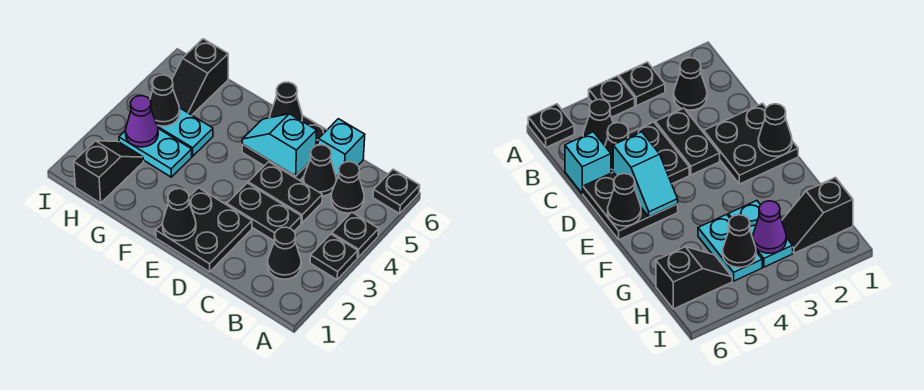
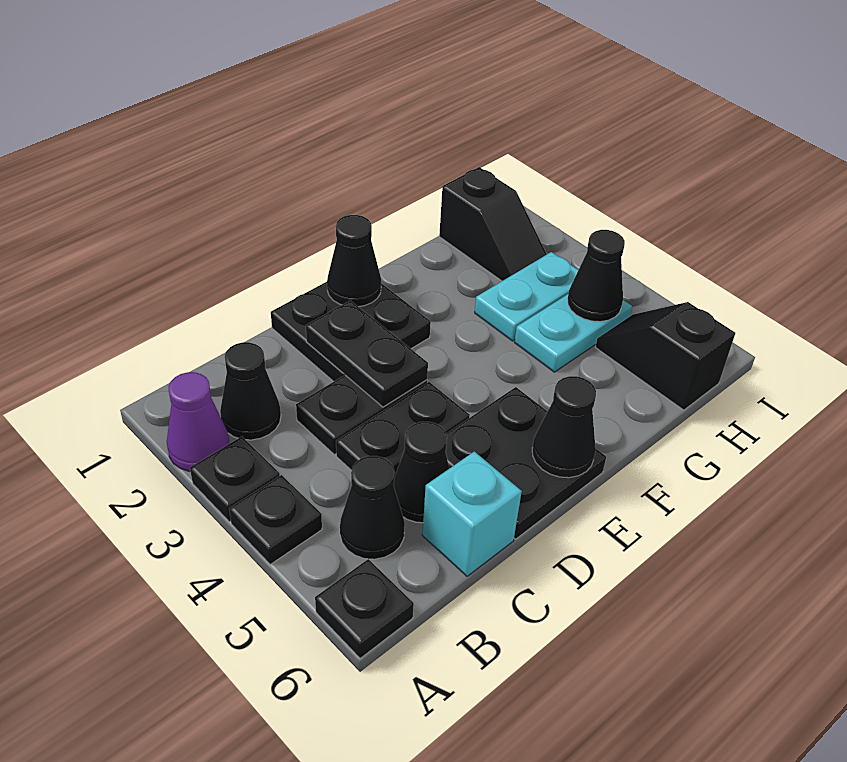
none -> black plate D2:D3 level 2
cyan slope D5:E5 level 2 top D -> none
purple cone H3 level 2 -> purple cone A2 level 1

